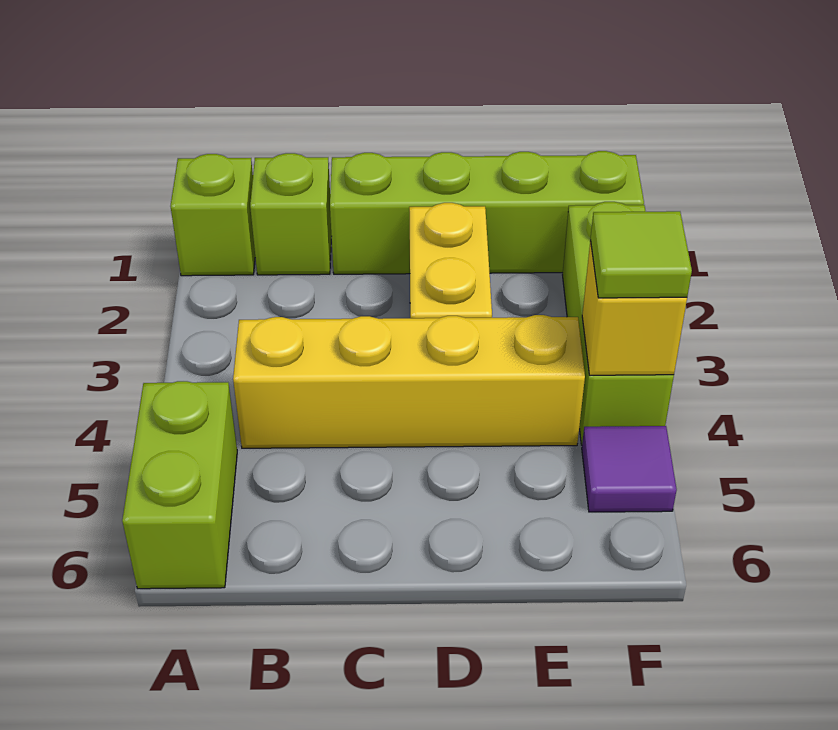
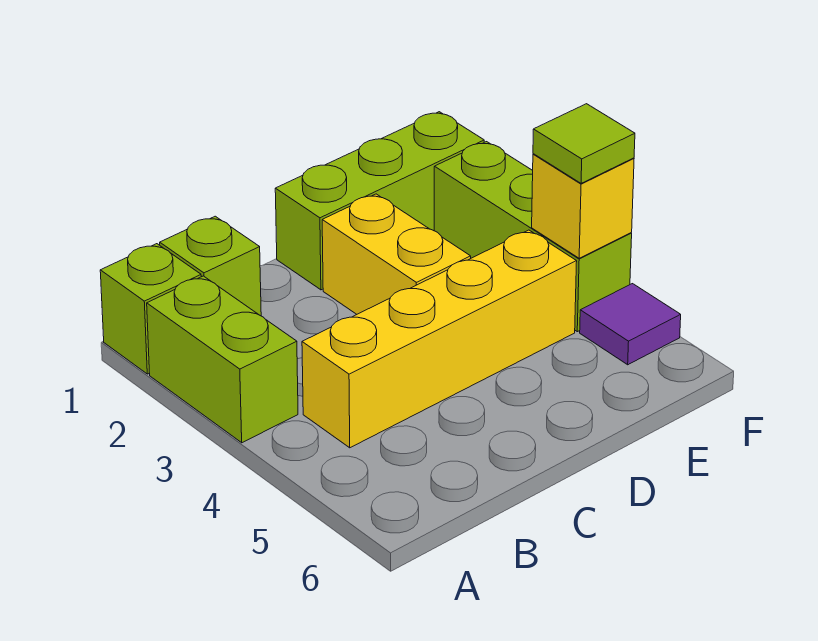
lime brick A5:A6 level 1 -> lime brick A2:A3 level 1
lime brick C1:F1 level 1 -> lime brick D1:F1 level 1

